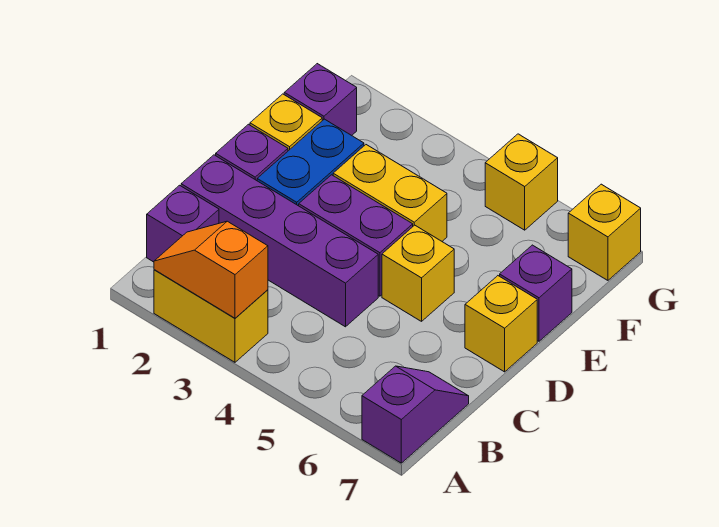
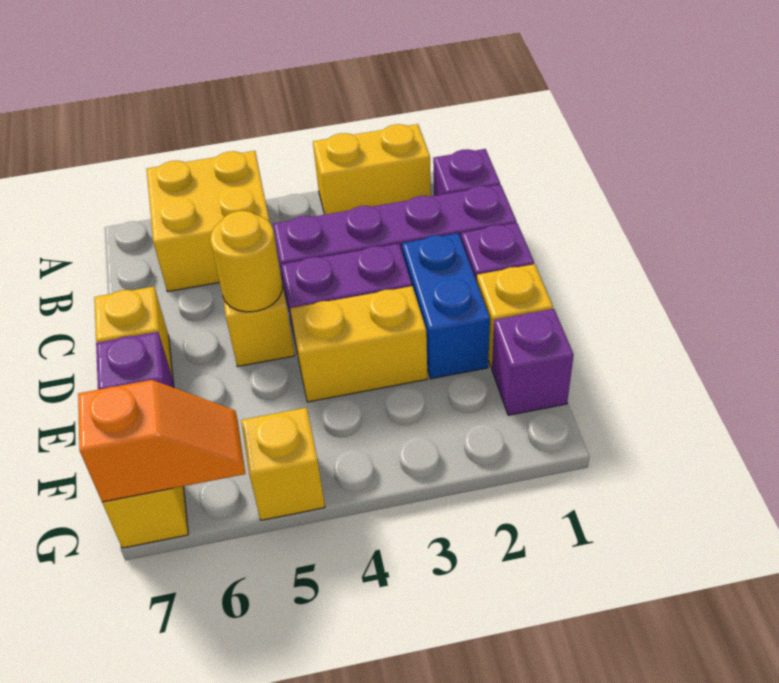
orange slope A2:A3 level 2 top 3 -> orange slope G6:G7 level 2 top 7
none -> yellow brick A5:B6 level 1
purple slope A7:B7 level 1 top A -> none
none -> yellow round brick D5 level 2

